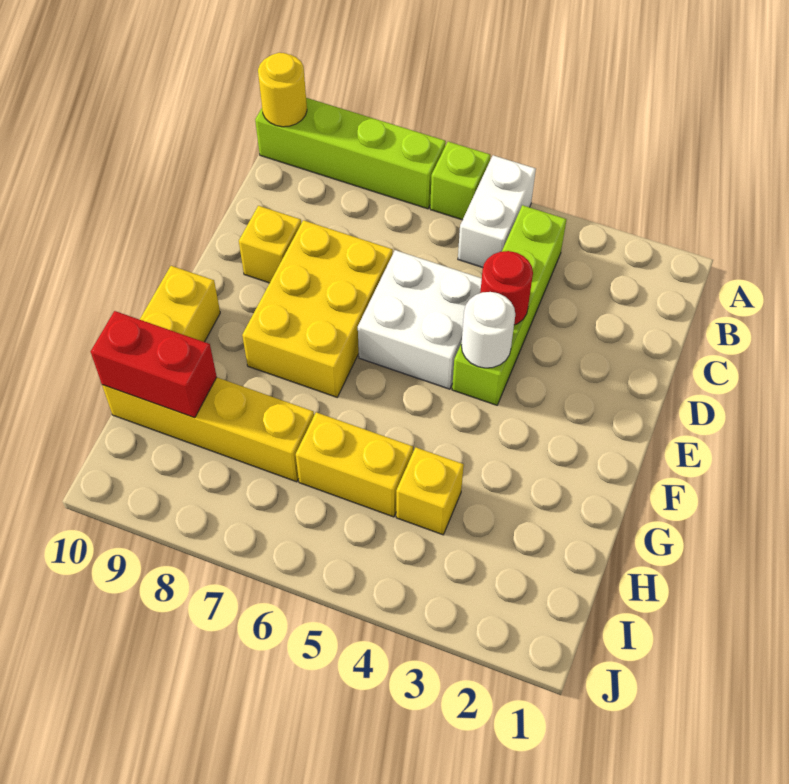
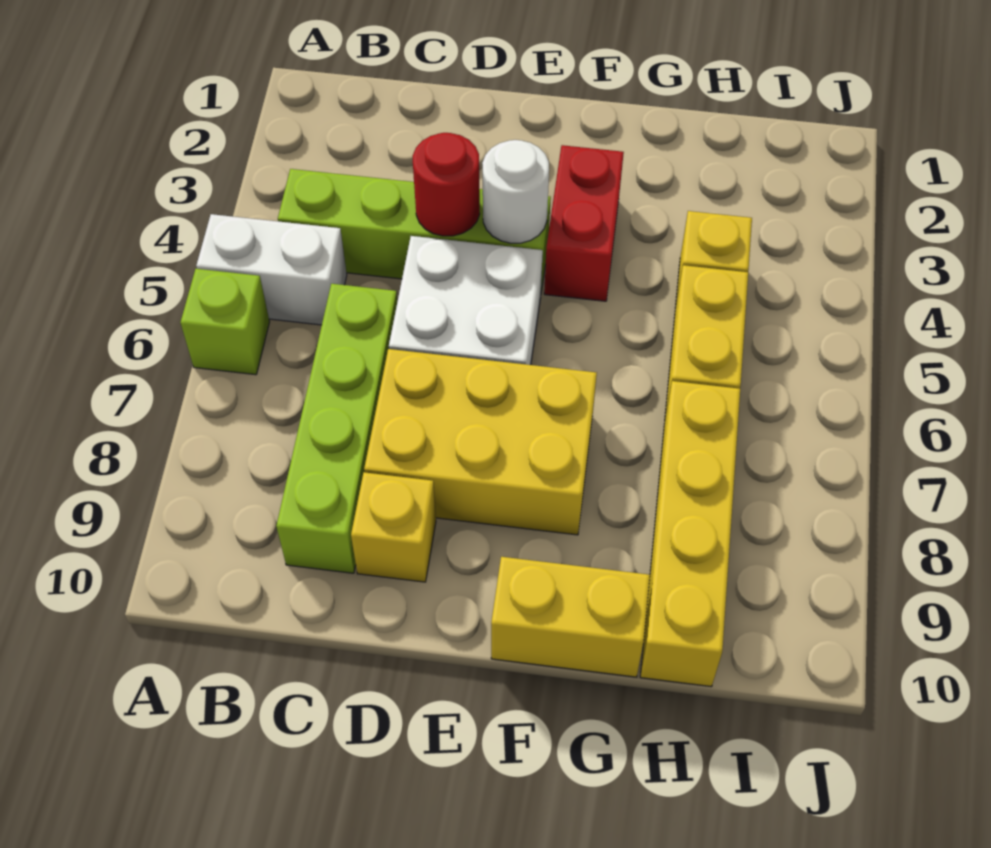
lime brick A7:A10 level 1 -> lime brick C6:C9 level 1
yellow round brick A10 level 2 -> none
red brick H9:H10 level 2 -> red brick F3:F4 level 1

